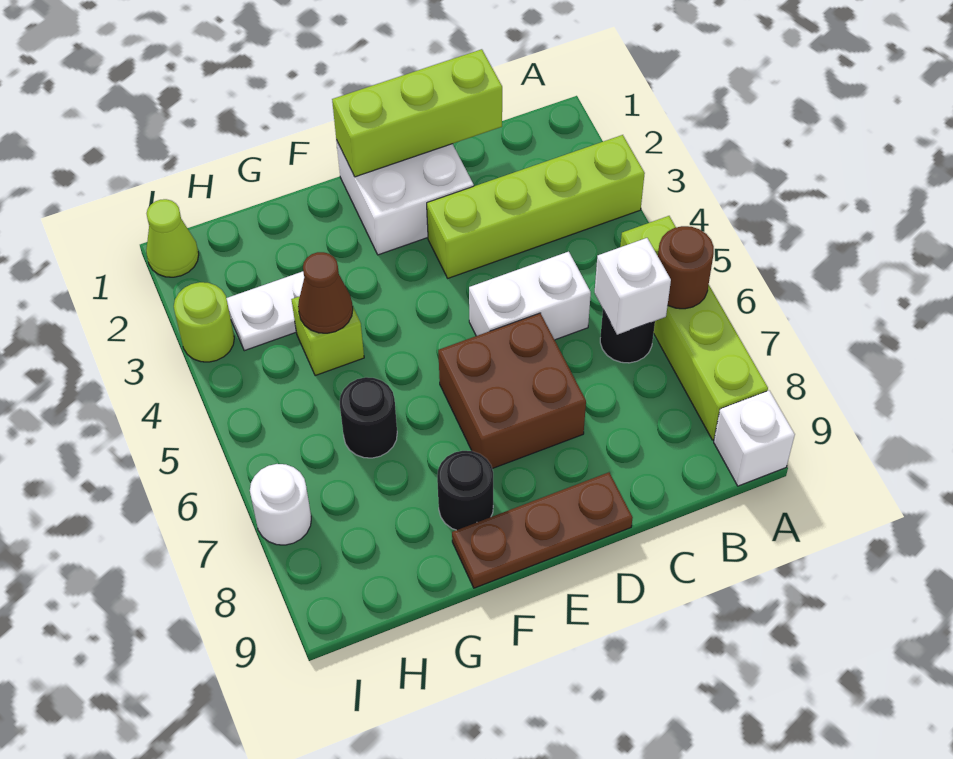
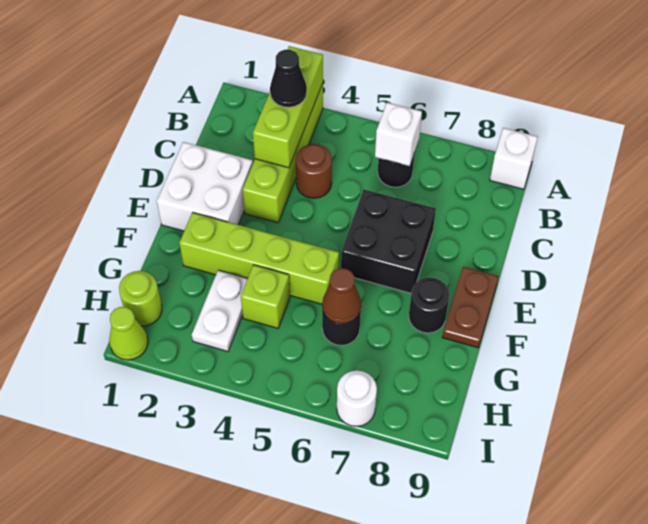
lime brick A5:A8 level 1 -> lime brick F2:F5 level 1
brown round brick A6 level 2 -> brown round brick C4 level 1
none -> black cone B3 level 3
lime brick C1:E1 level 2 -> lime brick A3:C3 level 2
white brick C5:D5 level 1 -> none
brown brick D6:E7 level 1 -> black brick D6:E7 level 1
brown plate D9:F9 level 1 -> brown plate E9:F9 level 1
brown cone G4 level 2 -> brown cone G6 level 2
lime round brick I3 level 1 -> lime round brick H1 level 1

